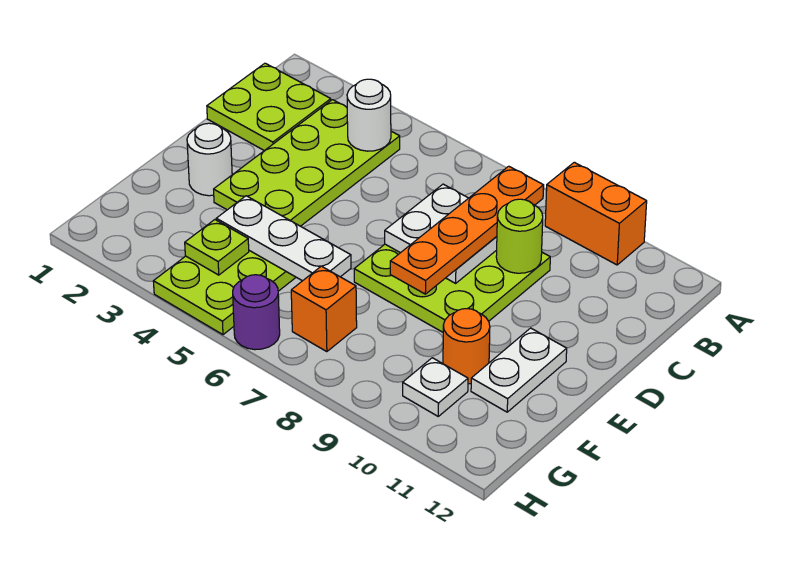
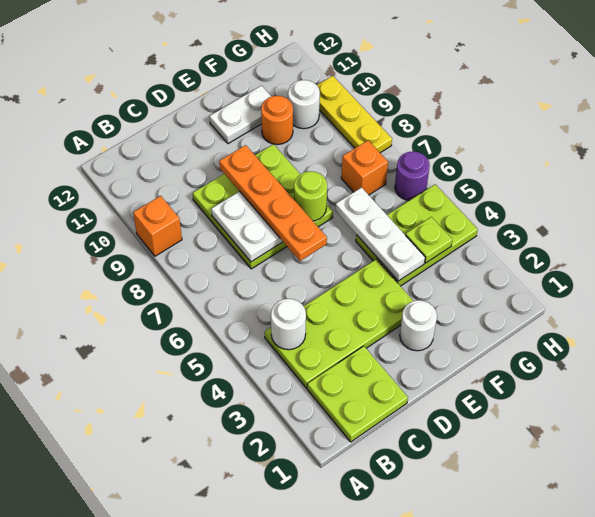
orange brick A9:A10 level 1 -> orange brick A9 level 1
orange plate B8:E8 level 3 -> orange plate D6:D9 level 3
lime round brick C9 level 2 -> lime round brick E7 level 2
white plate G10 level 1 -> white round brick G10 level 1
none -> yellow plate H8:H10 level 1

